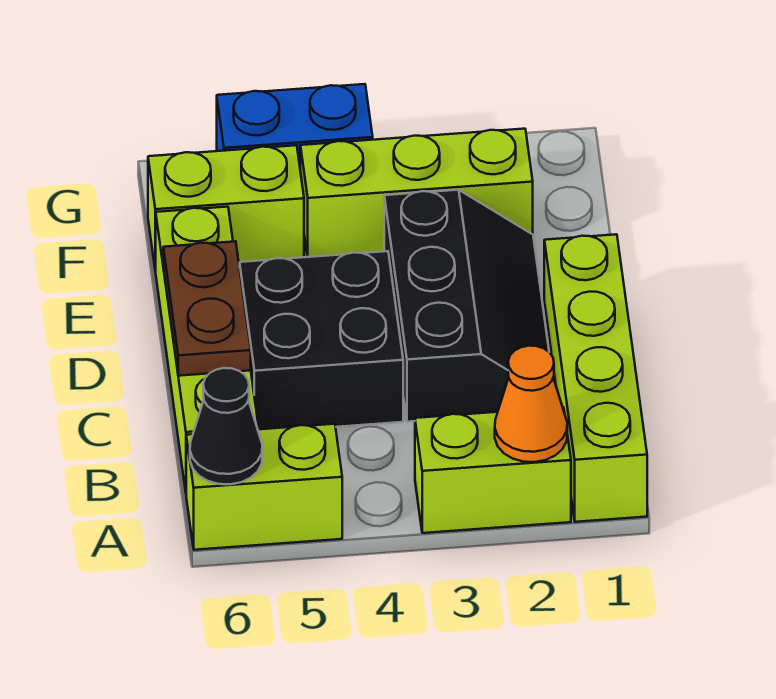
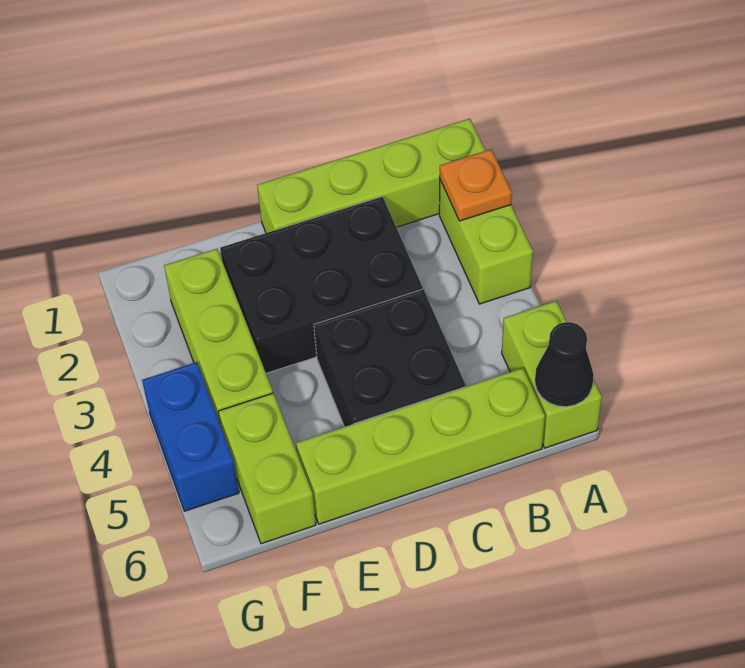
orange cone A2 level 2 -> orange plate A2 level 2
black slope C2:E3 level 1 top 3 -> black brick C2:E3 level 1
brown plate C6:D6 level 2 -> none

